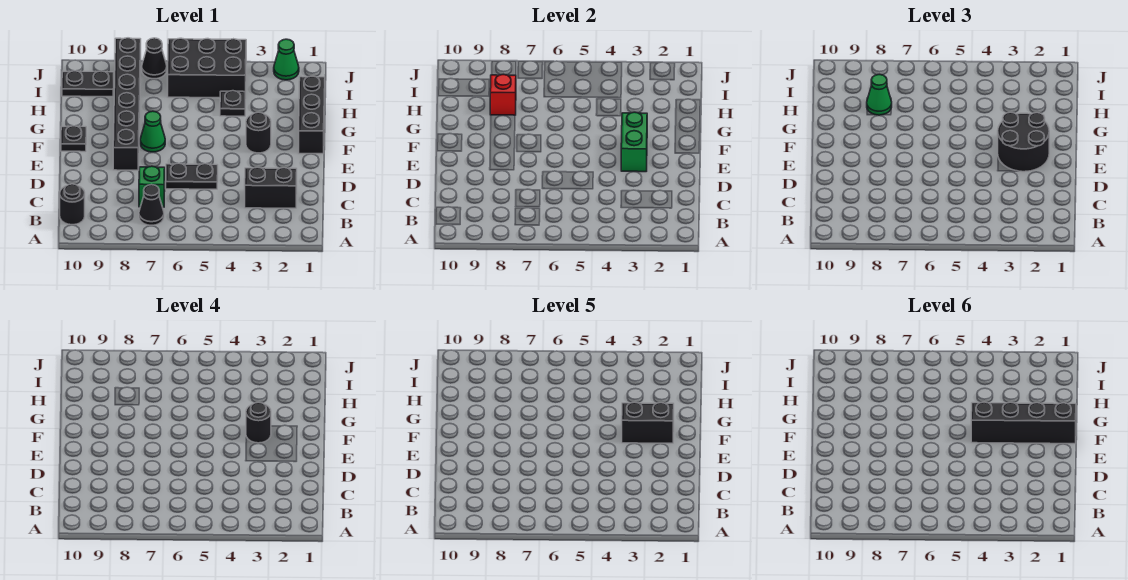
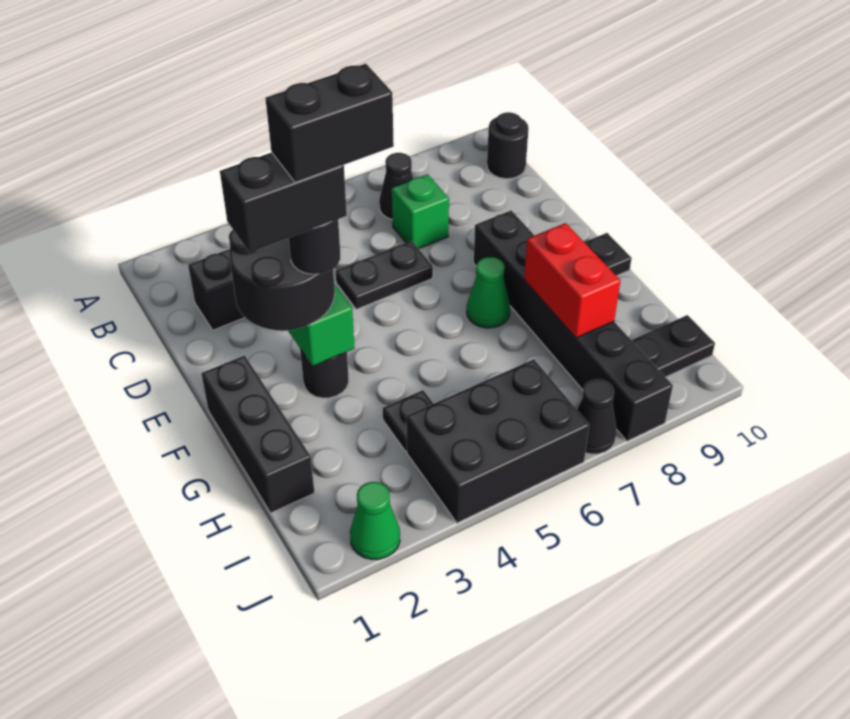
black brick F1:F4 level 6 -> black brick F3:F4 level 6
red brick H8 level 2 -> red brick G8:H8 level 2
green cone H8 level 3 -> none

